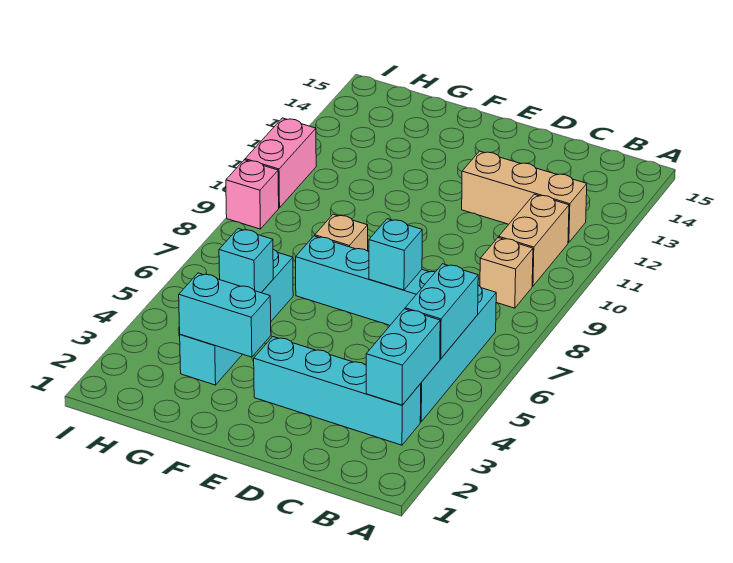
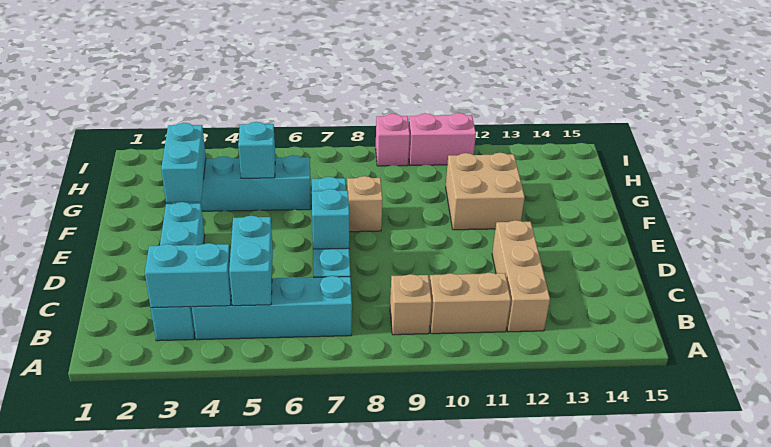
cyan brick B5:B6 level 2 -> cyan brick B5:C5 level 2
none -> tan brick F11:G12 level 1

